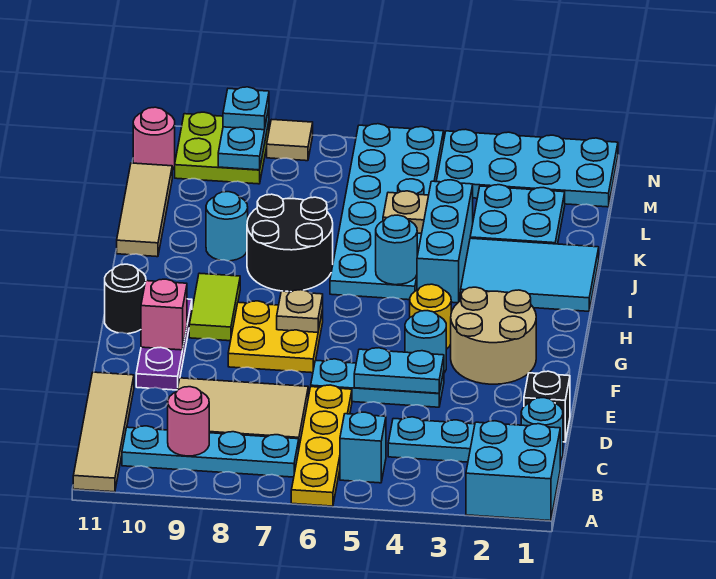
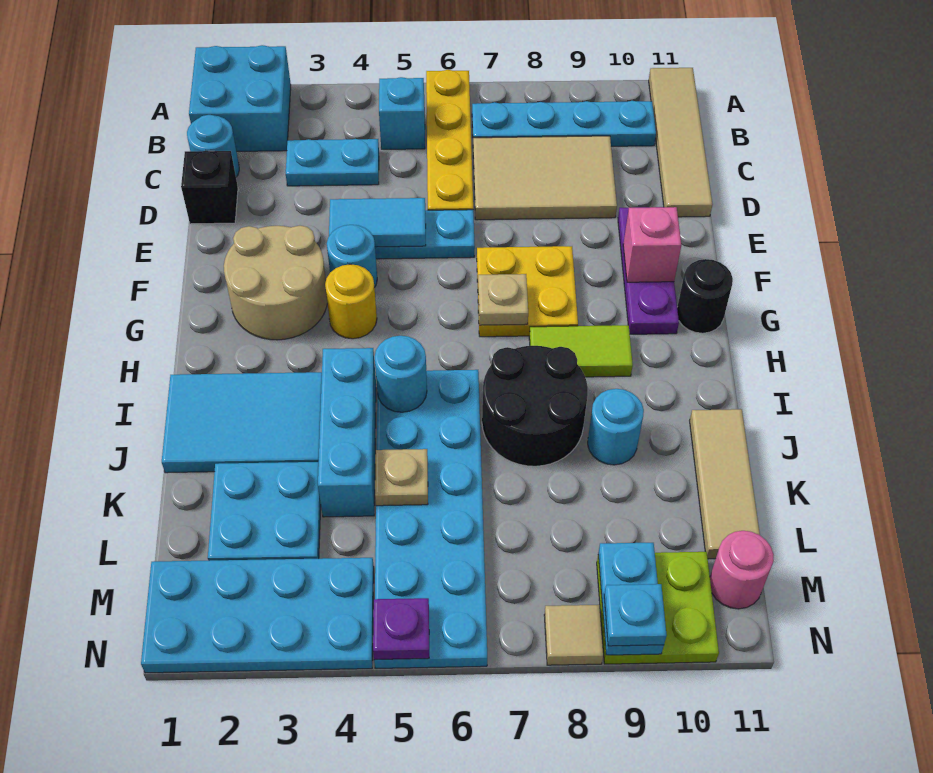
pink round brick B9 level 2 -> none
cyan plate E4:E5 level 2 -> cyan tile E4:E5 level 2
lime tile G9:H9 level 1 -> lime tile H8:H9 level 1
none -> purple plate N5 level 2

